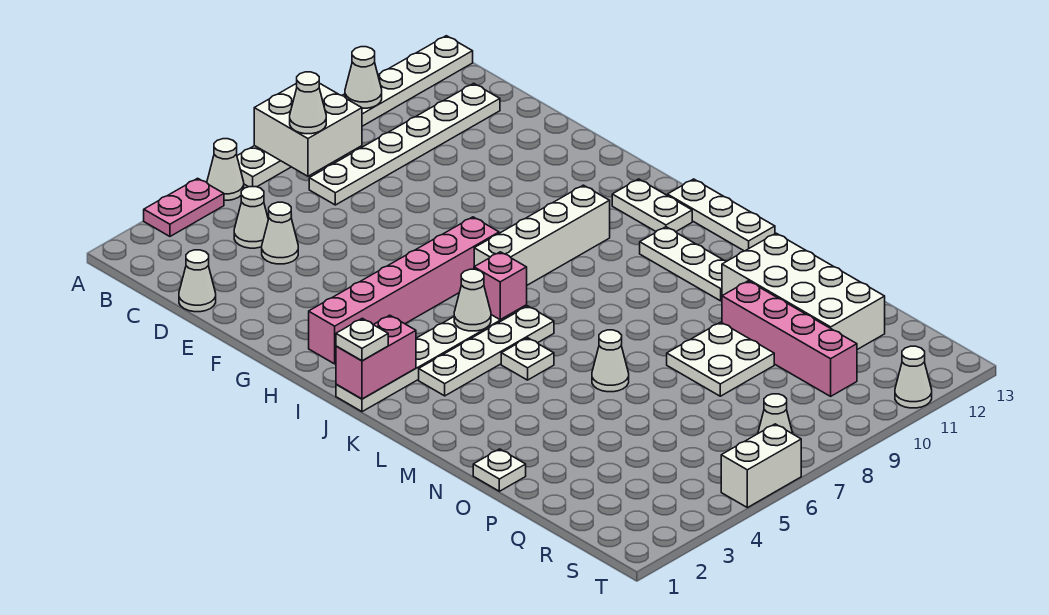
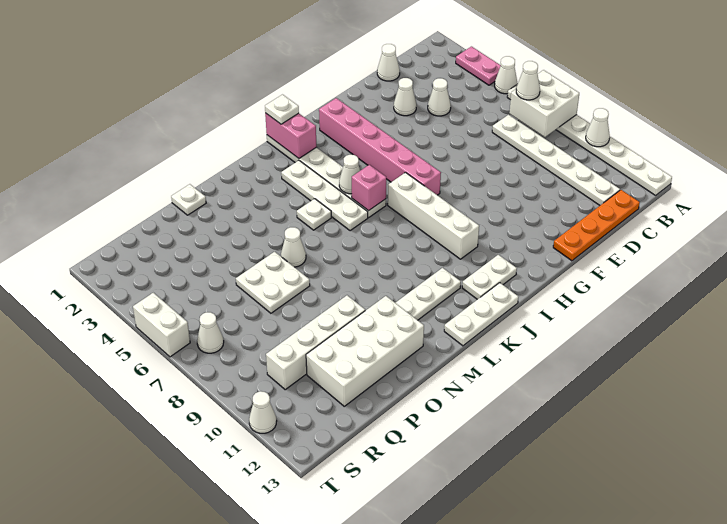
white cone C4 level 1 -> white cone E3 level 1
none -> orange plate C13:F13 level 1
white plate O8:P9 level 1 -> white plate O6:P7 level 1
pink brick O10:R10 level 1 -> white brick O10:R10 level 1

